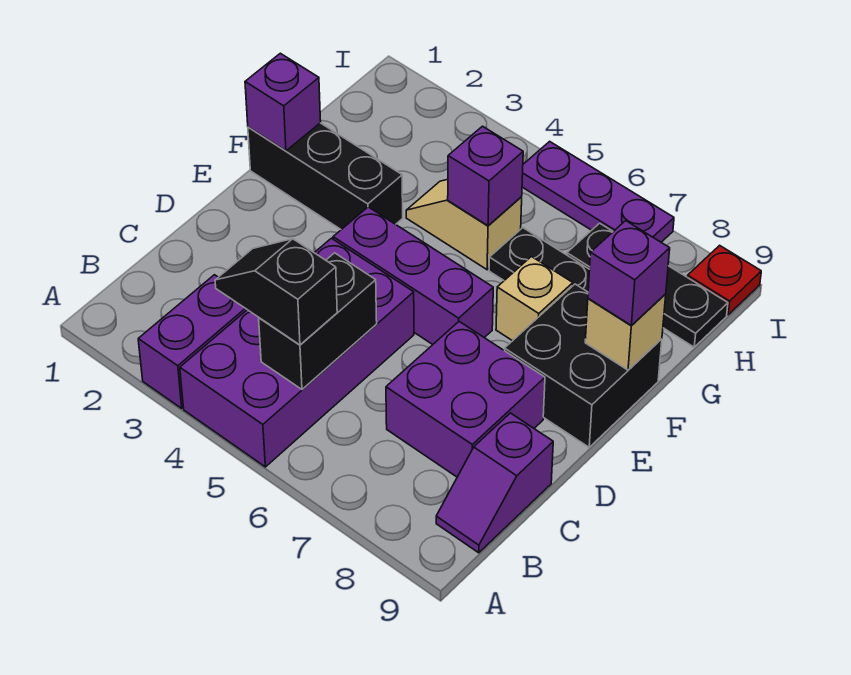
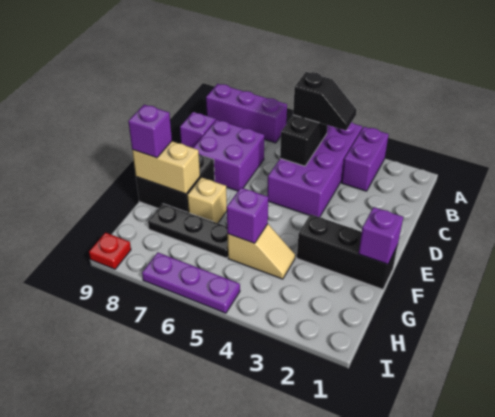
purple brick E4:E6 level 1 -> purple brick A7:A9 level 1
tan brick F9 level 2 -> tan brick F8:F9 level 2
black plate H7:H9 level 1 -> none

